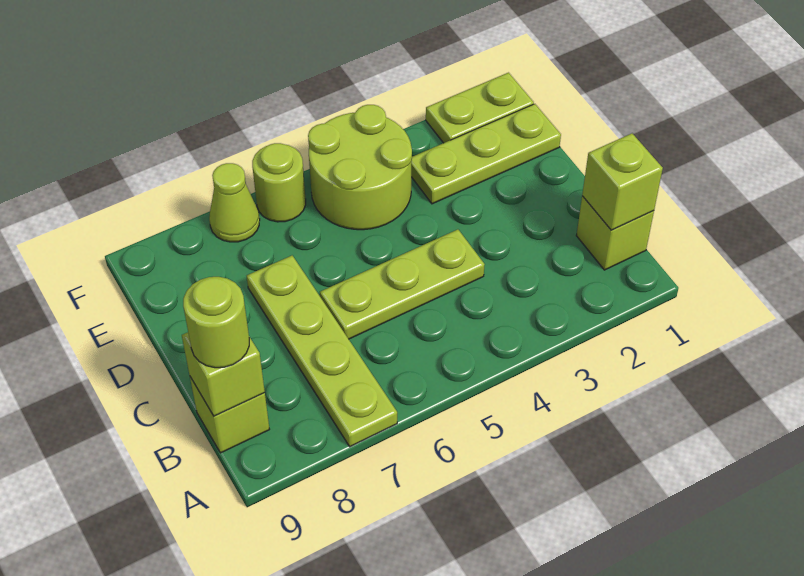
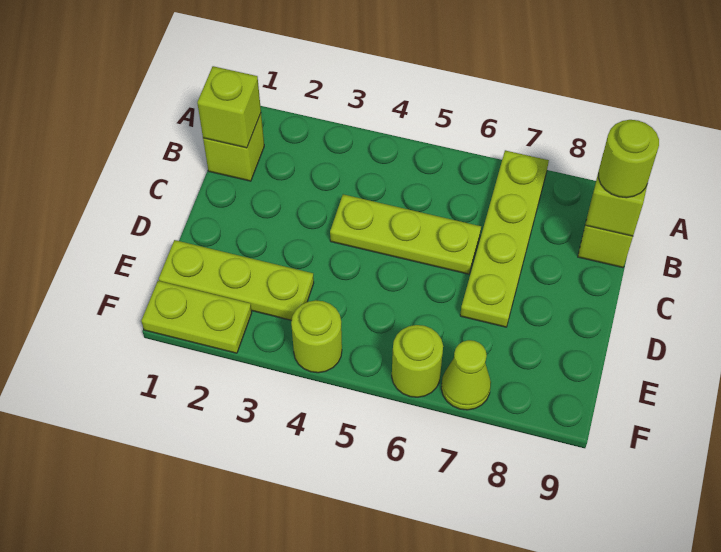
lime round brick E4:F5 level 1 -> lime round brick F4 level 1

